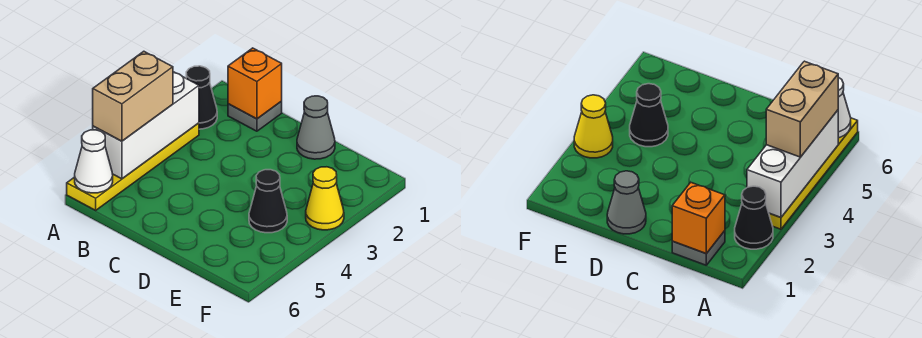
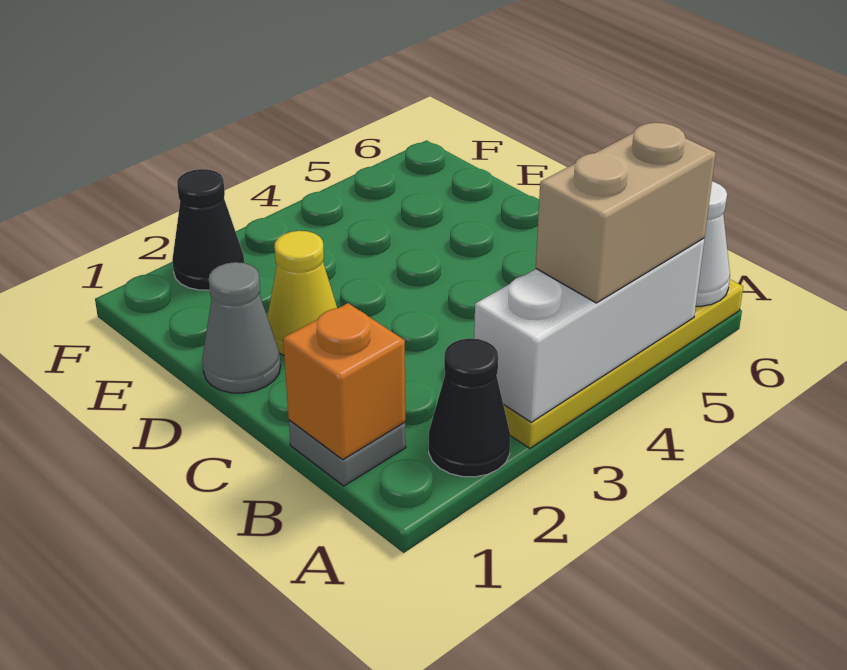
black cone E4 level 1 -> black cone F2 level 1
yellow cone F3 level 1 -> yellow cone D2 level 1

